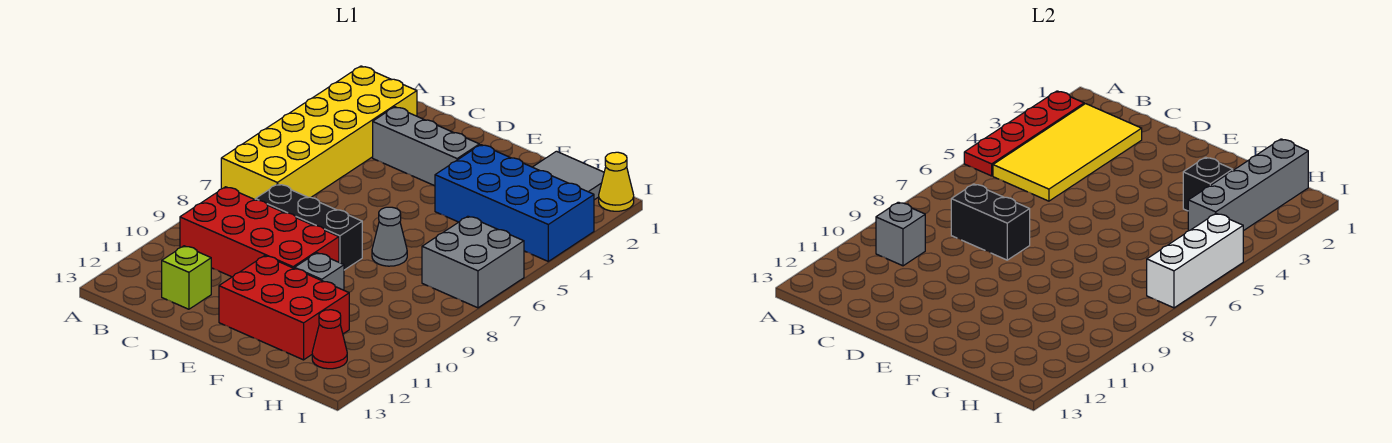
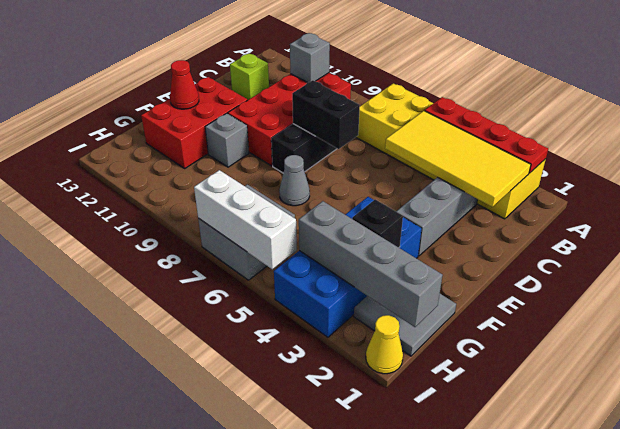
black brick C8:D8 level 2 -> black brick D7:D8 level 2
red cone H12 level 1 -> red cone F12 level 2

